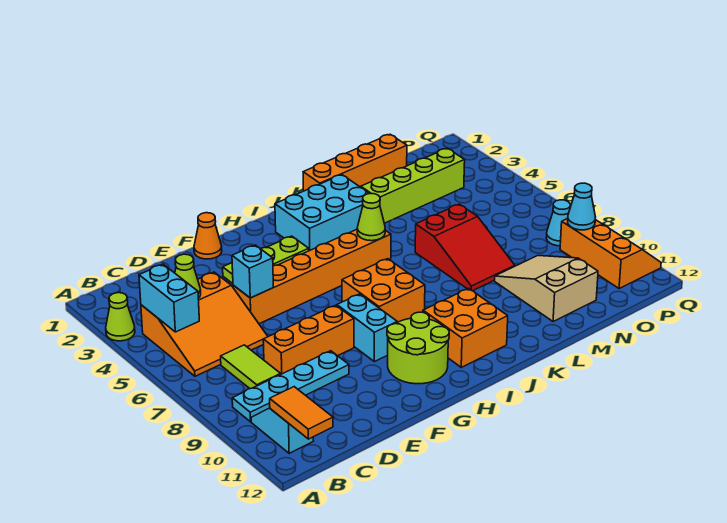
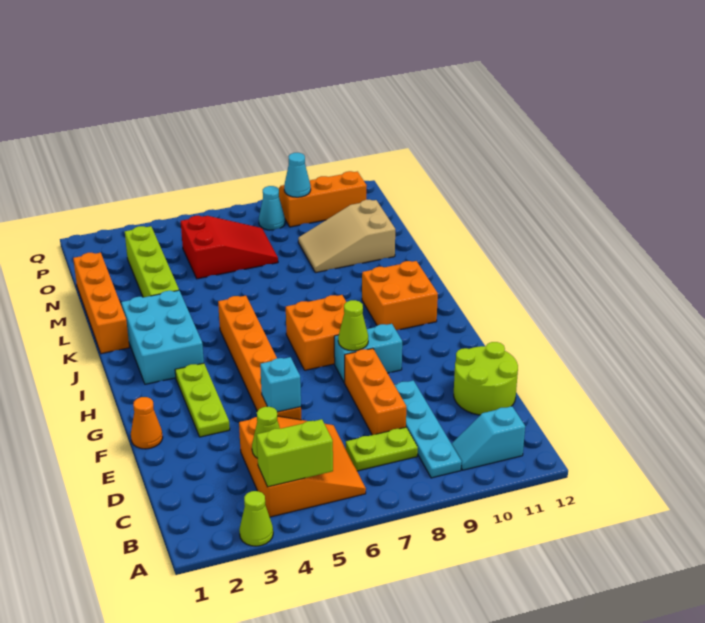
cyan brick B4:B5 level 2 -> lime brick B4:B5 level 2
orange tile B11:B12 level 2 -> none
lime tile C7:C8 level 1 -> lime plate C7:C8 level 1
lime round brick G10:H11 level 1 -> lime round brick D11:E12 level 1
lime cone J5 level 2 -> lime cone G8 level 2
red slope L6:M8 level 1 top 6 -> red slope N5:O7 level 1 top 5

